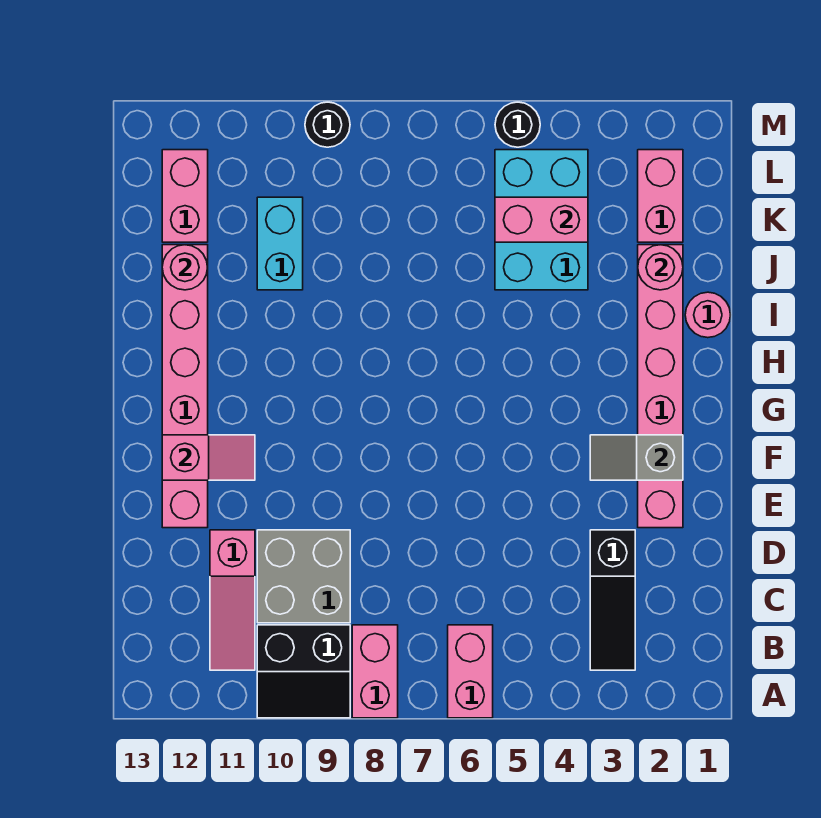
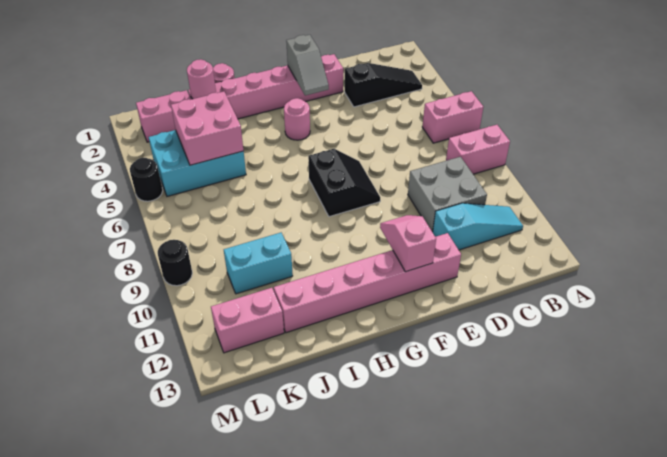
black slope A9:B10 level 1 top B -> black slope F7:G8 level 1 top G
pink slope B11:D11 level 1 top D -> cyan slope B11:D11 level 1 top D
pink round brick J12 level 2 -> pink round brick G4 level 1
pink brick K4:K5 level 2 -> pink brick J4:K5 level 2

